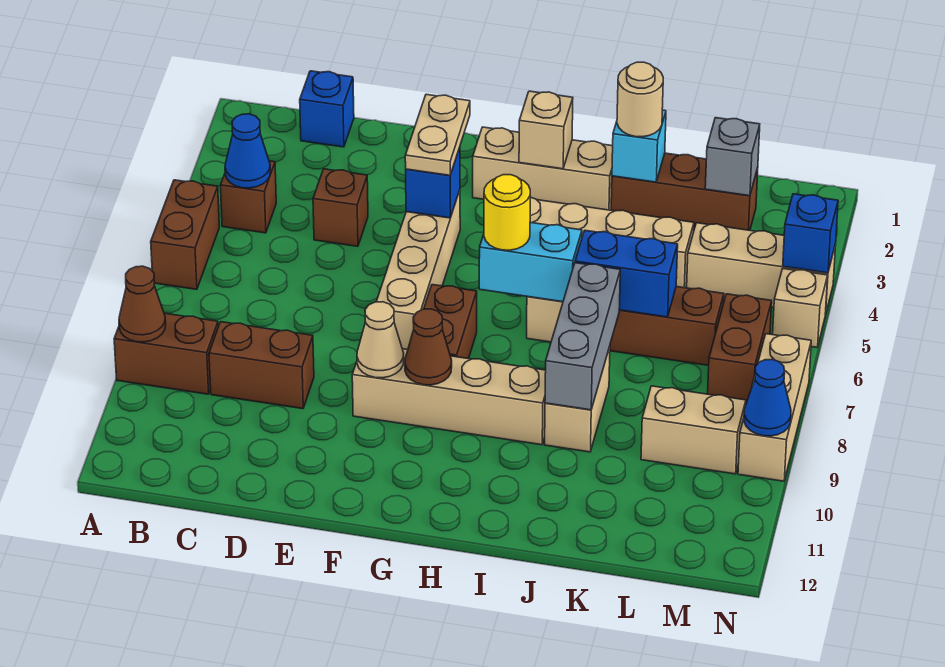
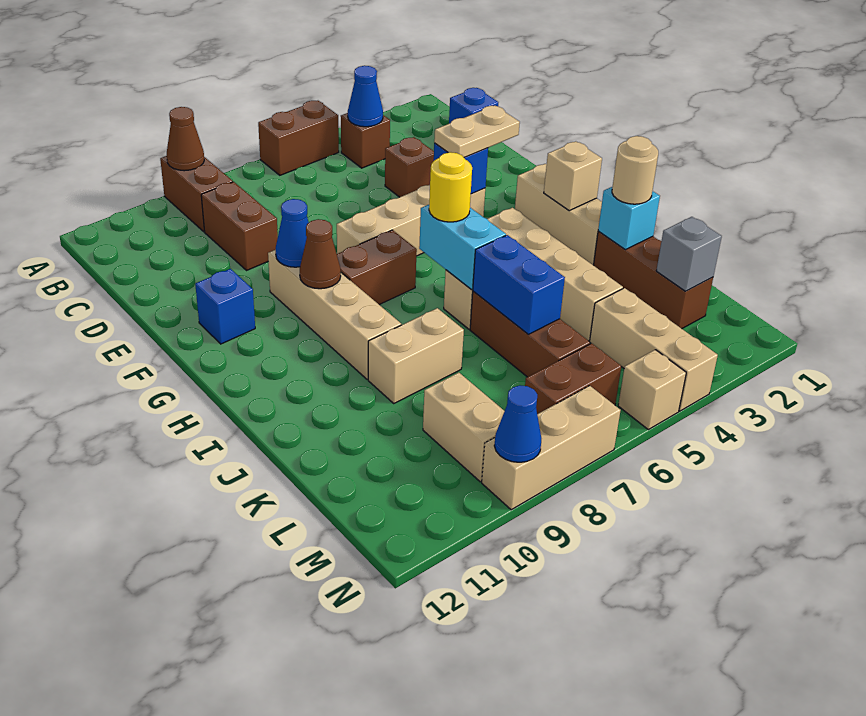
tan cone F9 level 2 -> blue cone F9 level 2
grey brick J7:J9 level 2 -> none
blue brick N4 level 2 -> blue brick F11 level 1

